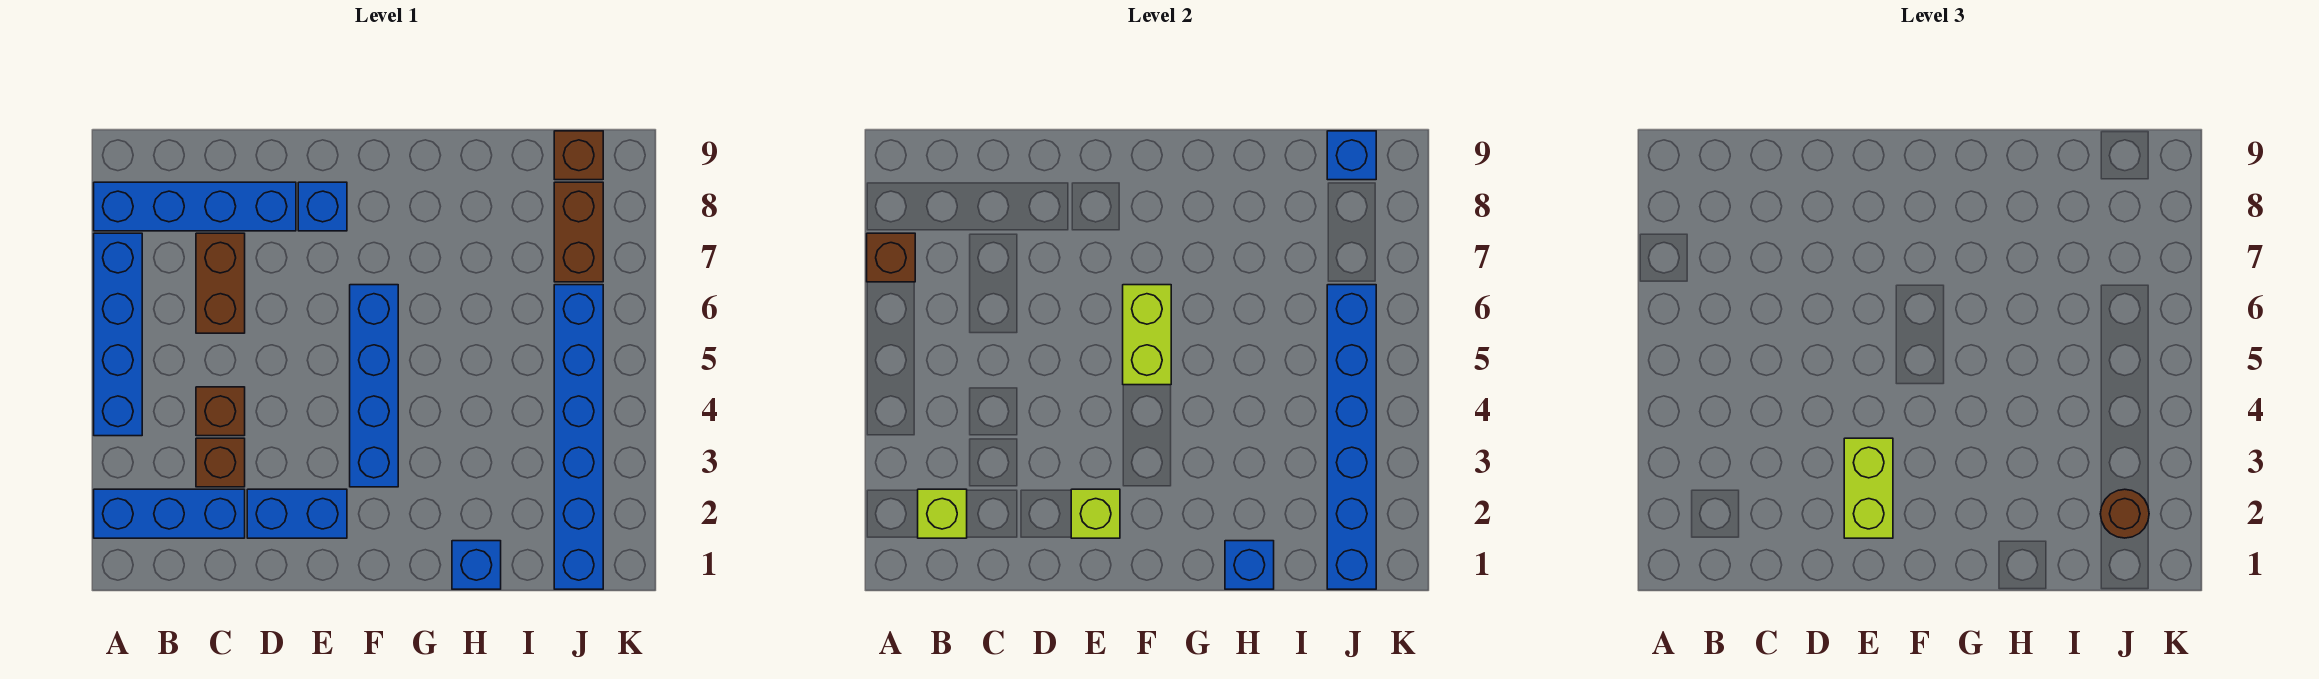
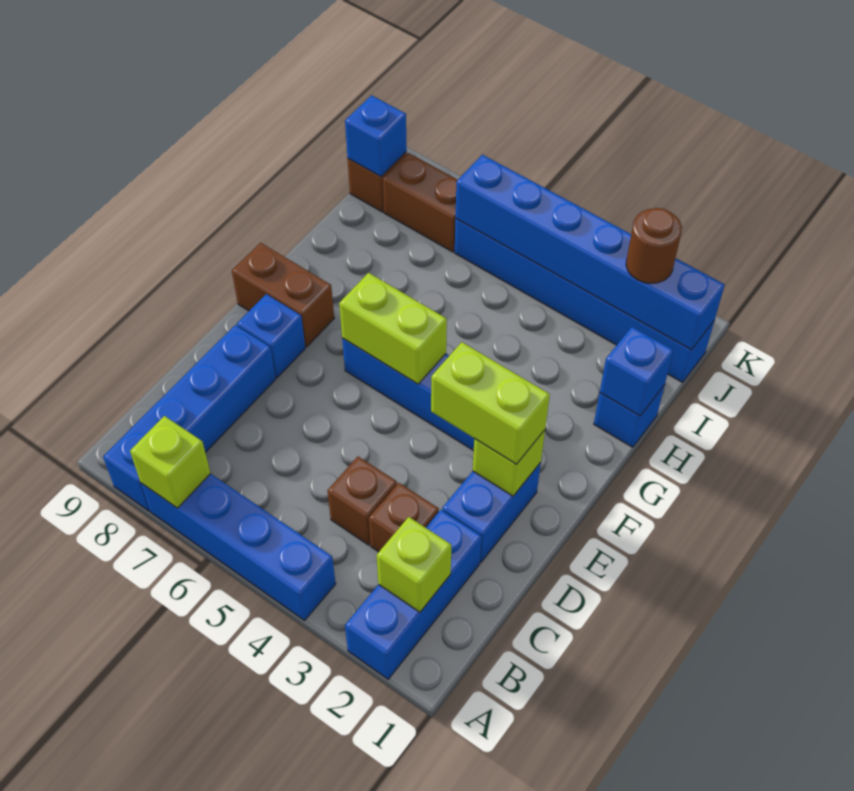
brown brick A7 level 2 -> lime brick A7 level 2
brown brick C6:C7 level 1 -> brown brick F8:F9 level 1

